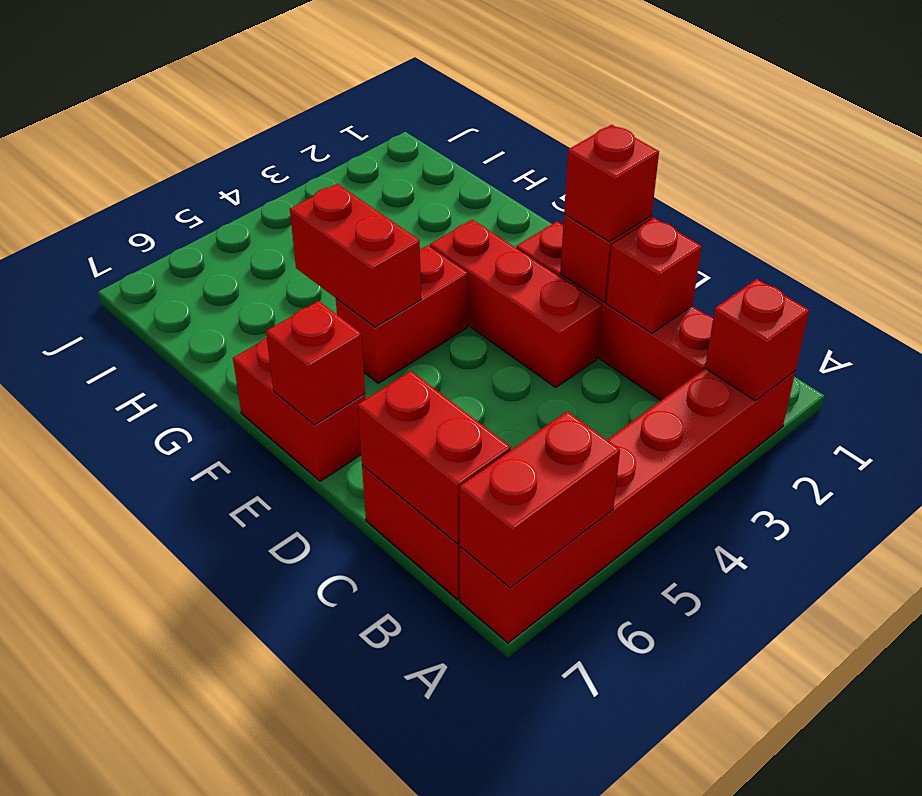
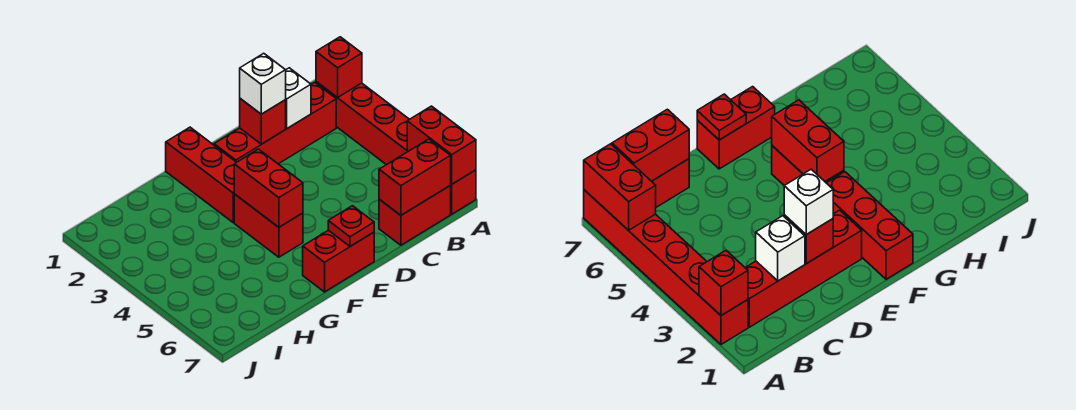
red brick C2 level 2 -> white brick C2 level 2
red brick D2 level 3 -> white brick D2 level 3
red brick D3:F3 level 1 -> red brick F1:F3 level 1
red brick E7 level 2 -> red plate E7 level 2
red brick F5:G5 level 2 -> red brick F4:F5 level 2

